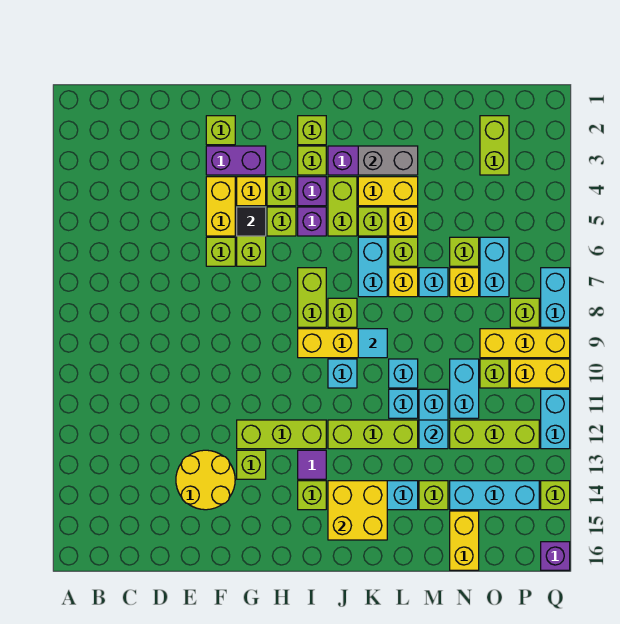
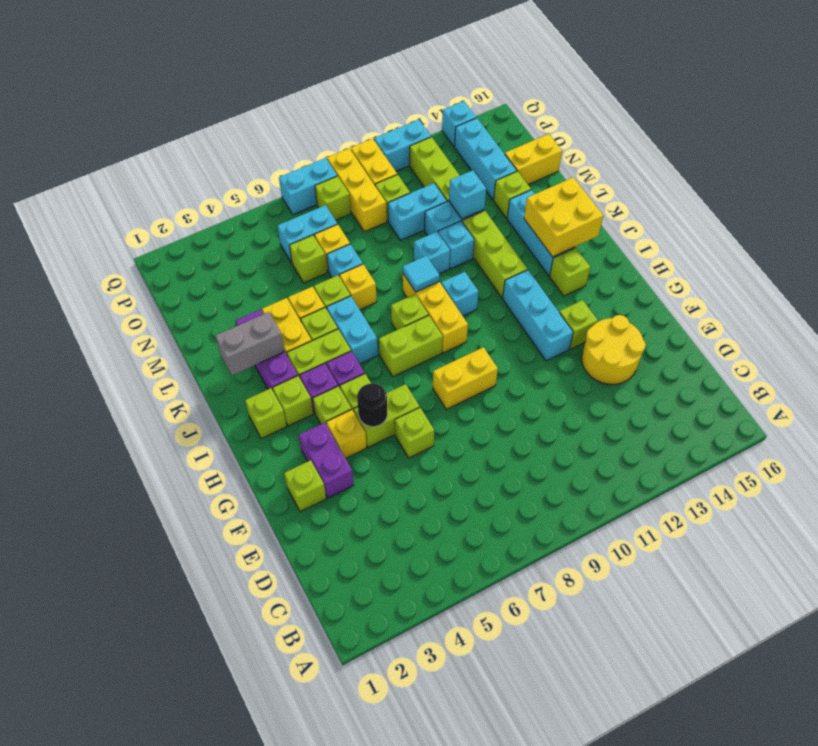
yellow brick F4:F5 level 1 -> yellow brick G8:G9 level 1
black tile G5 level 2 -> black round brick G5 level 2
lime brick G12:I12 level 1 -> cyan brick G12:I12 level 1
purple tile I13 level 1 -> none
grey brick K3:L3 level 2 -> grey brick K2:K3 level 2
cyan brick K6:K7 level 1 -> cyan brick J6:K6 level 1
lime brick O2:O3 level 1 -> none
lime brick Q14 level 1 -> cyan brick Q14 level 1
purple brick Q16 level 1 -> none

